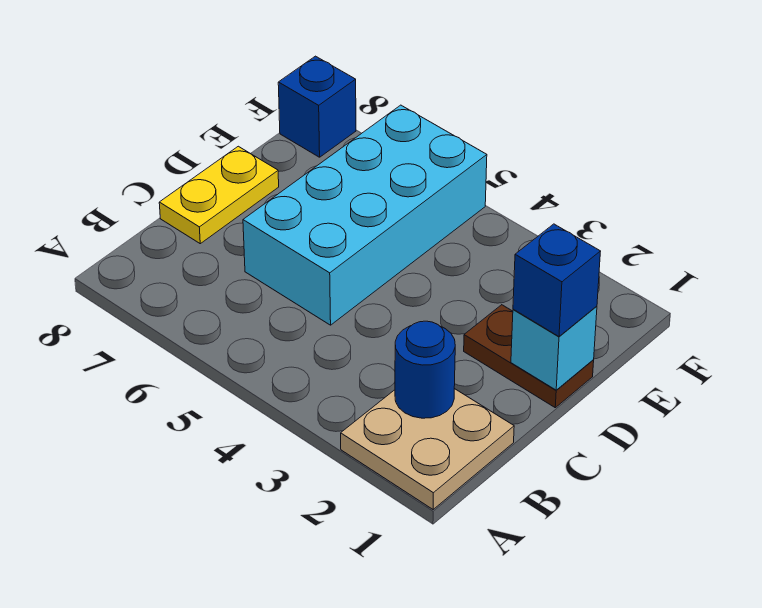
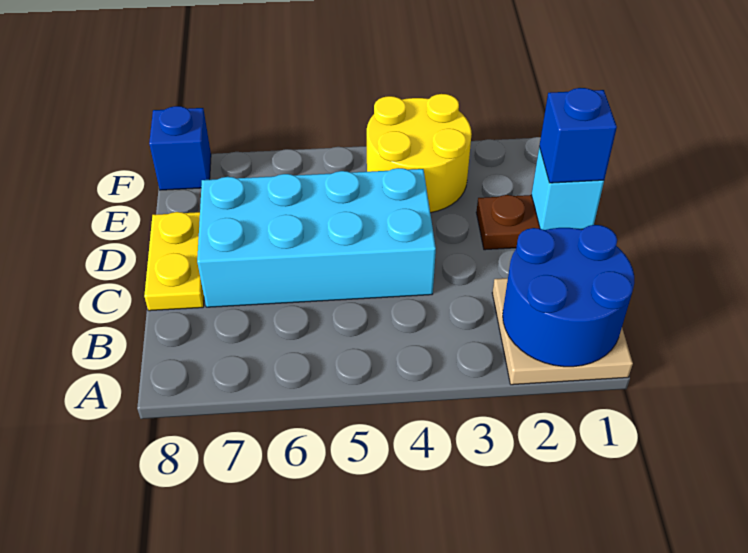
blue round brick B2 level 2 -> blue round brick A1:B2 level 2
cyan brick C5:F6 level 1 -> cyan brick C4:D7 level 1
none -> yellow round brick E3:F4 level 1

